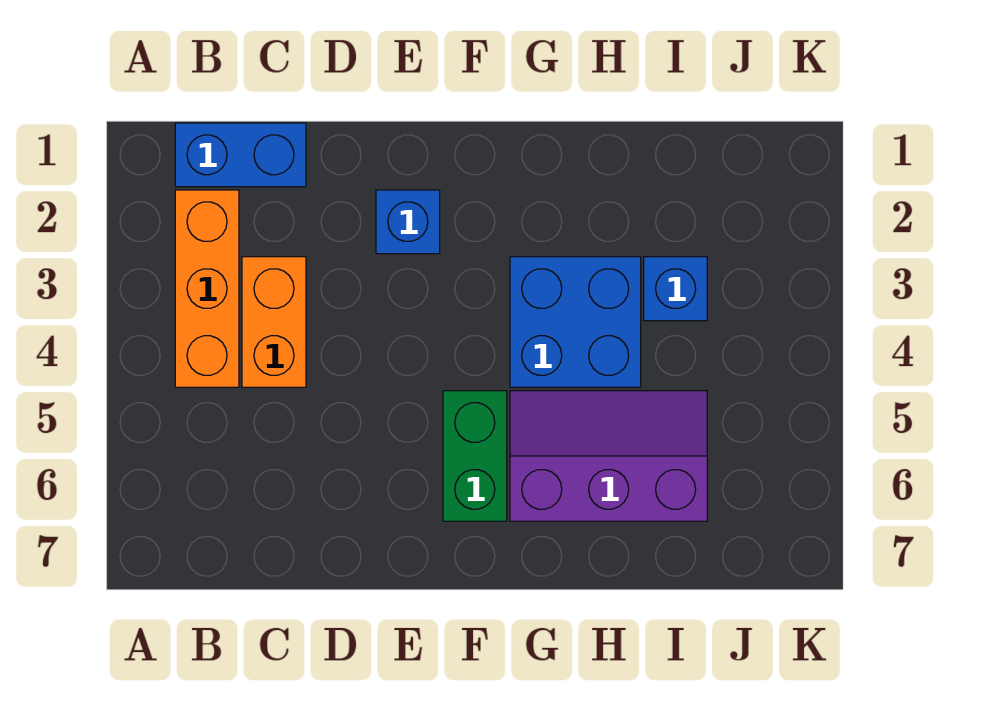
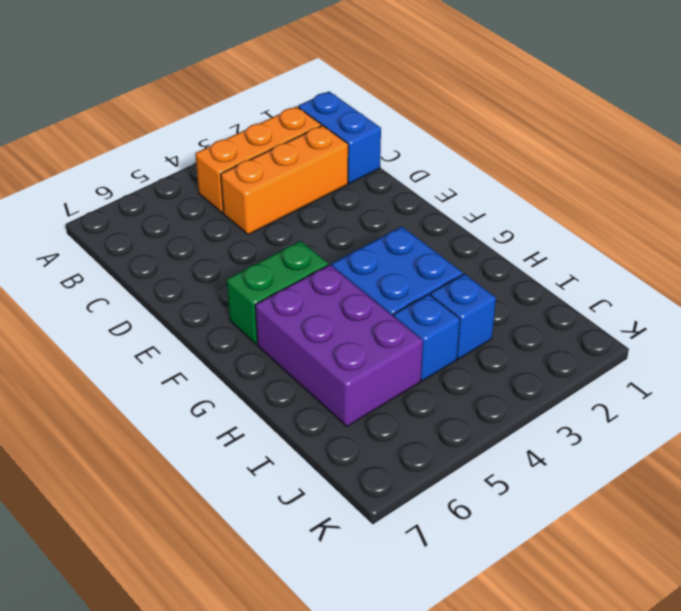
orange brick C3:C4 level 1 -> orange brick C2:C4 level 1
blue brick E2 level 1 -> blue brick I4 level 1
purple slope G5:I6 level 1 top 6 -> purple brick G5:I6 level 1

